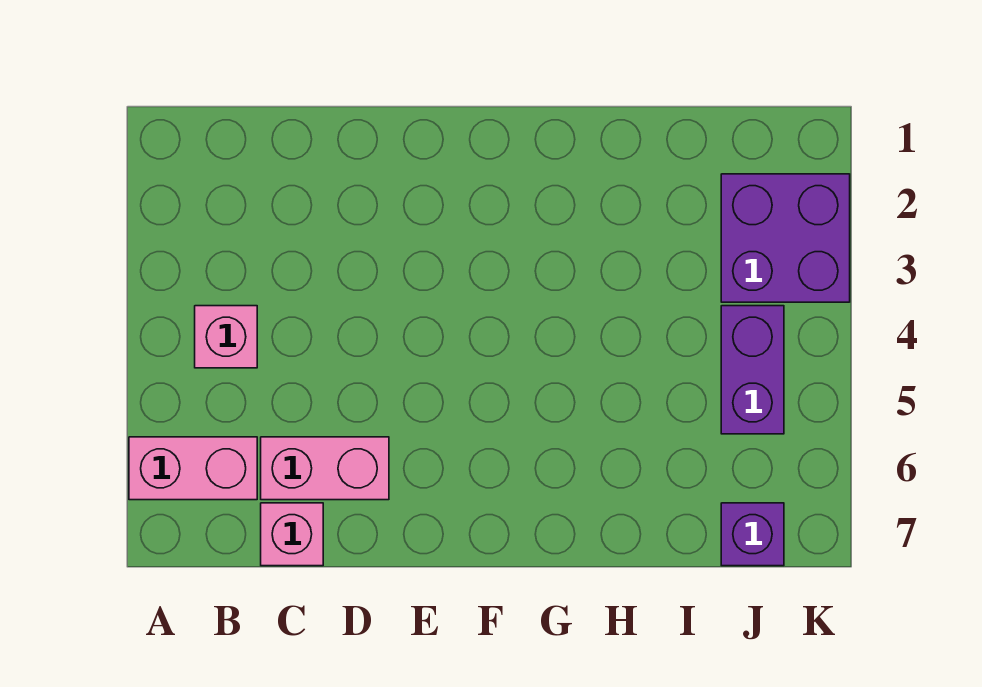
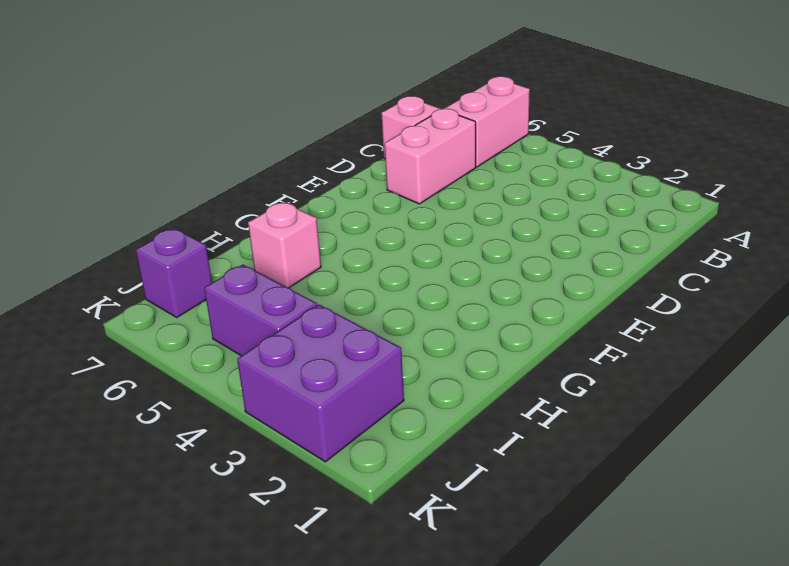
pink brick B4 level 1 -> pink brick H6 level 1

